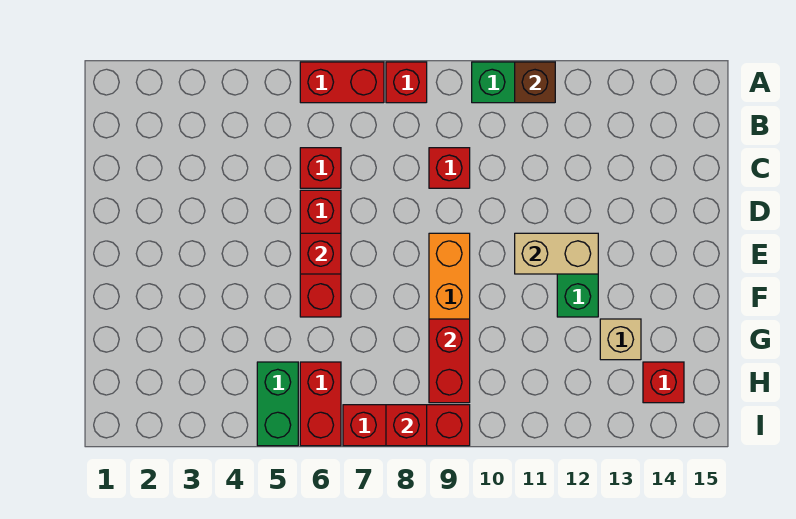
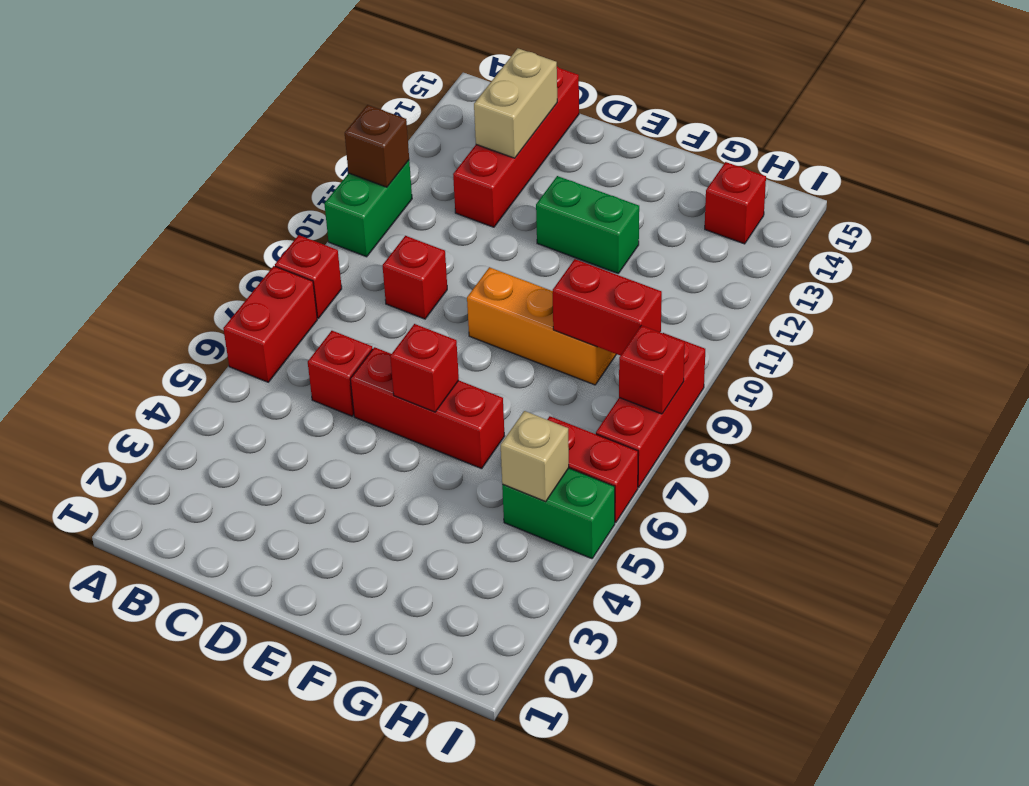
none -> red brick C12:C15 level 1
tan brick E11:E12 level 2 -> tan brick C13:C14 level 2
tan brick G13 level 1 -> tan brick H5 level 2

